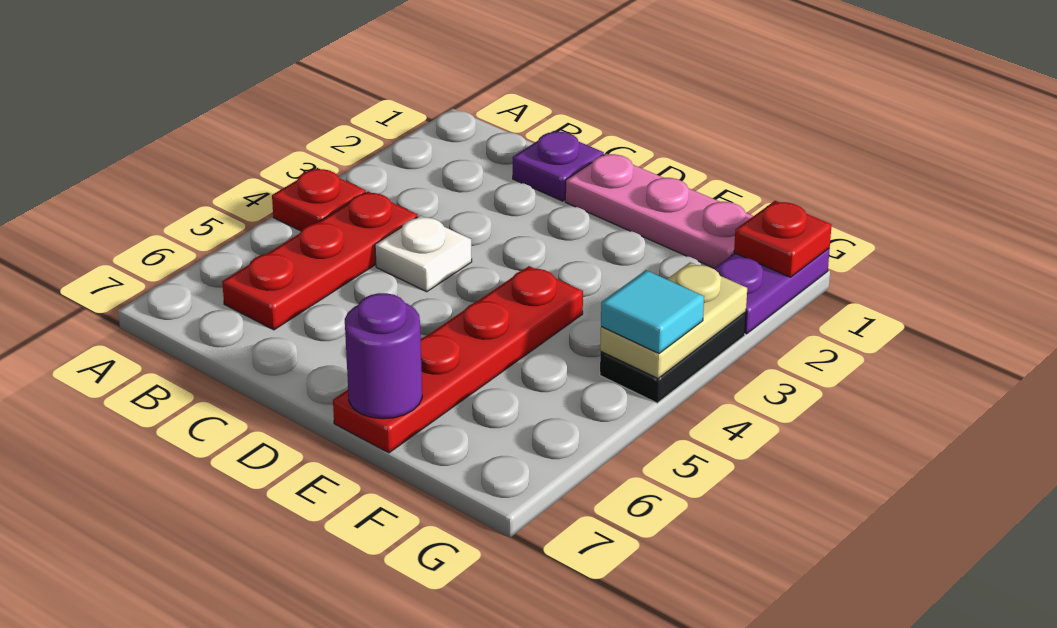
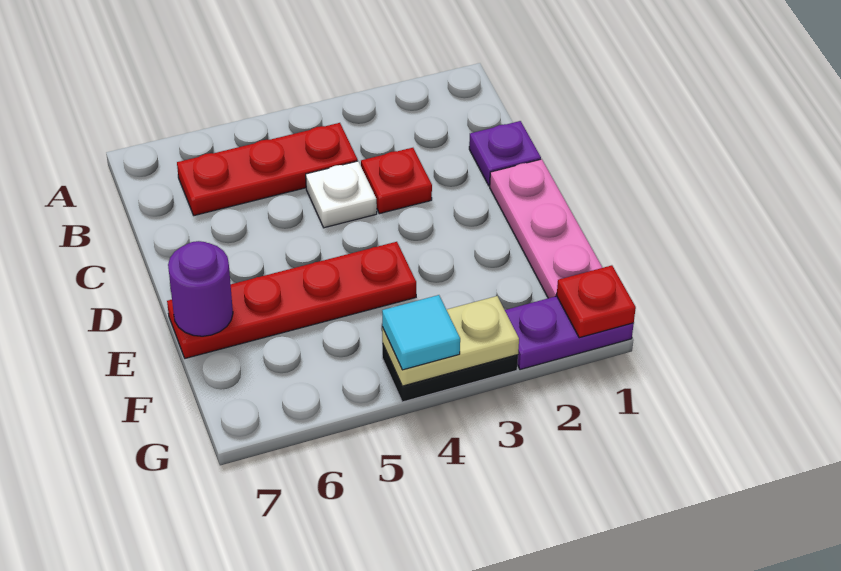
red plate A4 level 1 -> red plate C3 level 1

